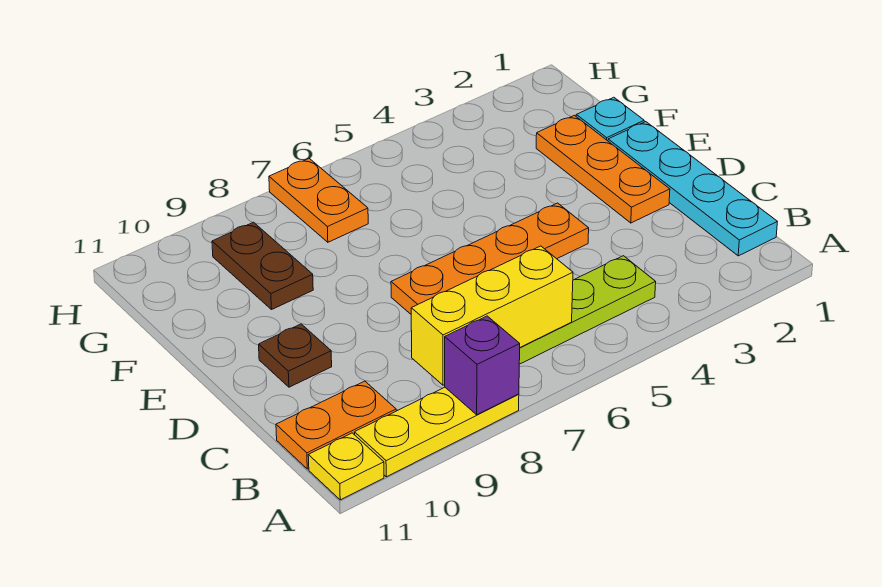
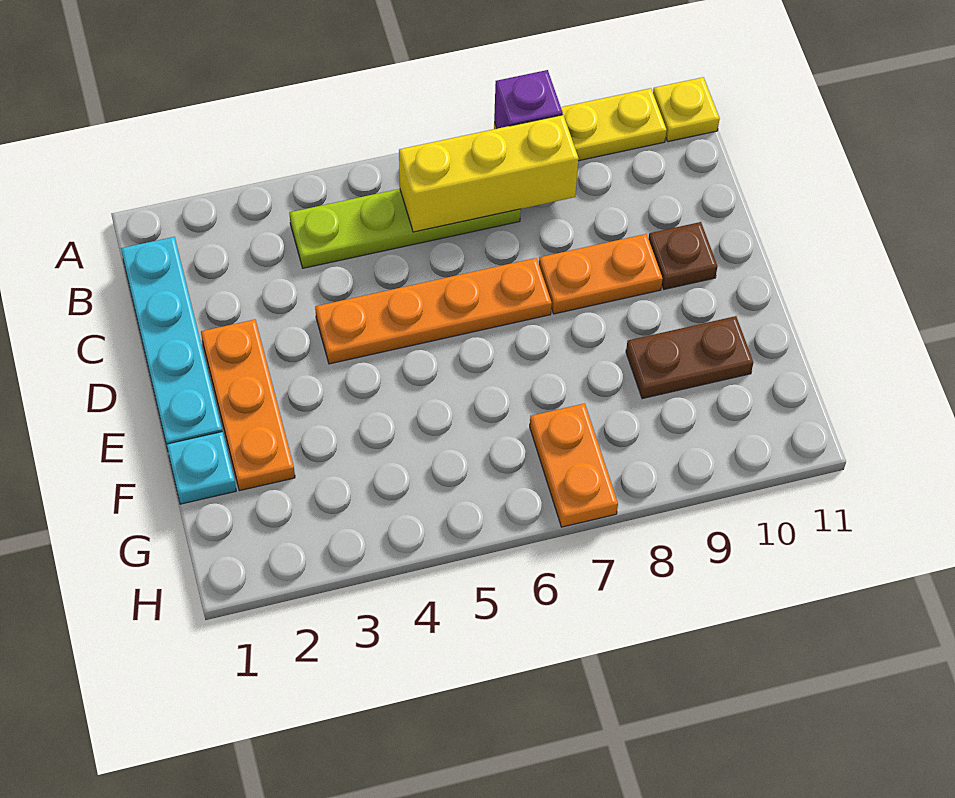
orange plate B10:B11 level 1 -> orange plate D8:D9 level 1
brown plate F9:G9 level 1 -> brown plate F9:F10 level 1

